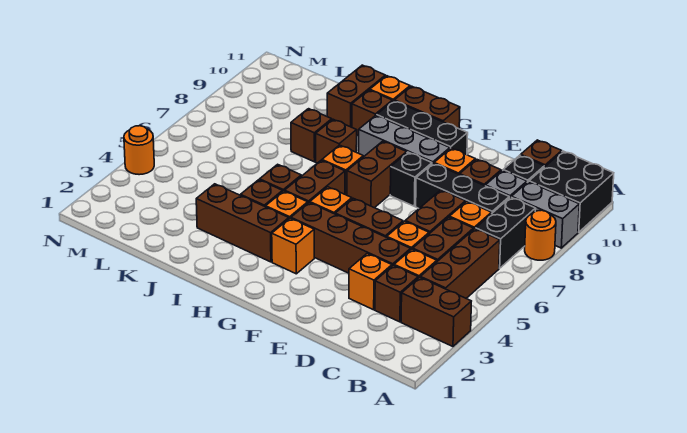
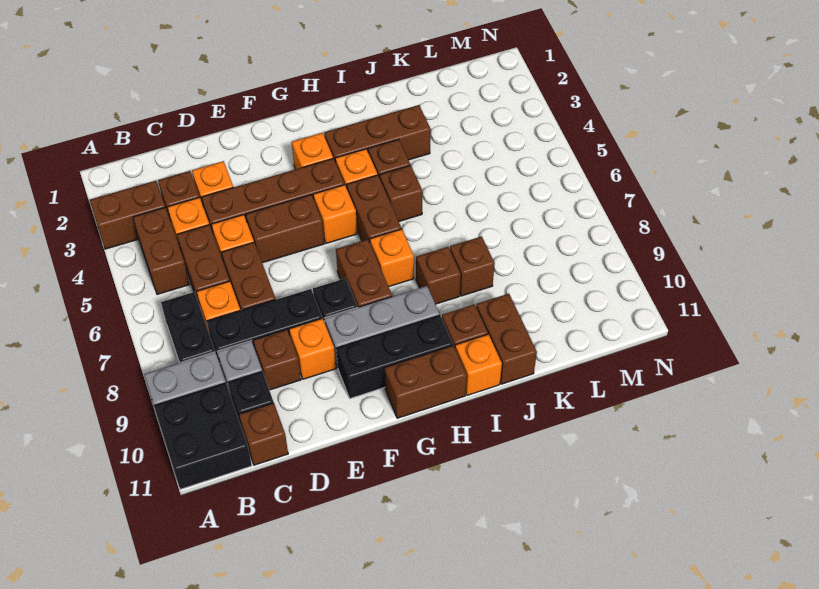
orange round brick A8 level 1 -> none
brown brick B4:B6 level 1 -> brown brick B4:B5 level 1
orange round brick N4 level 1 -> none

